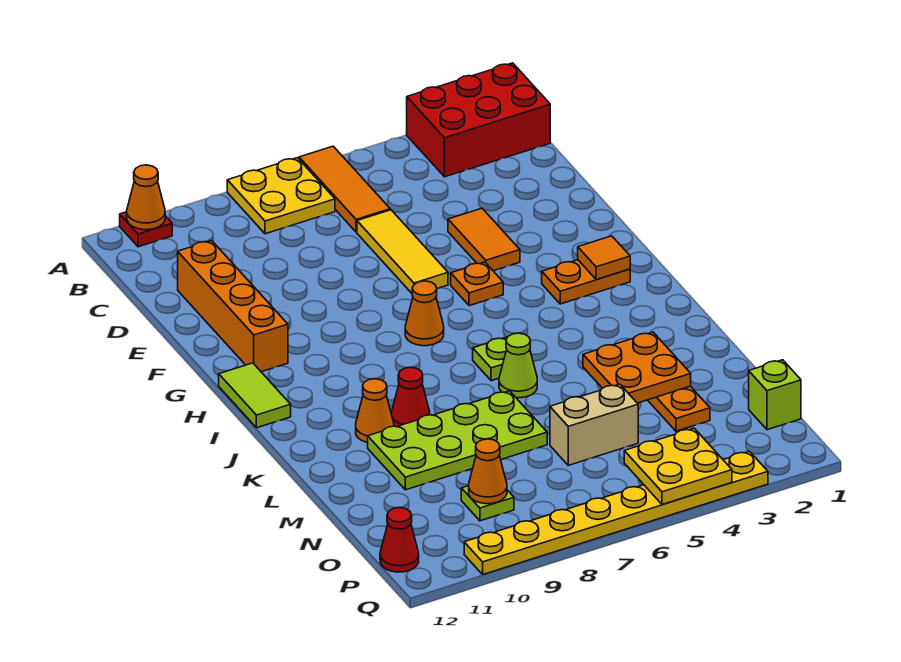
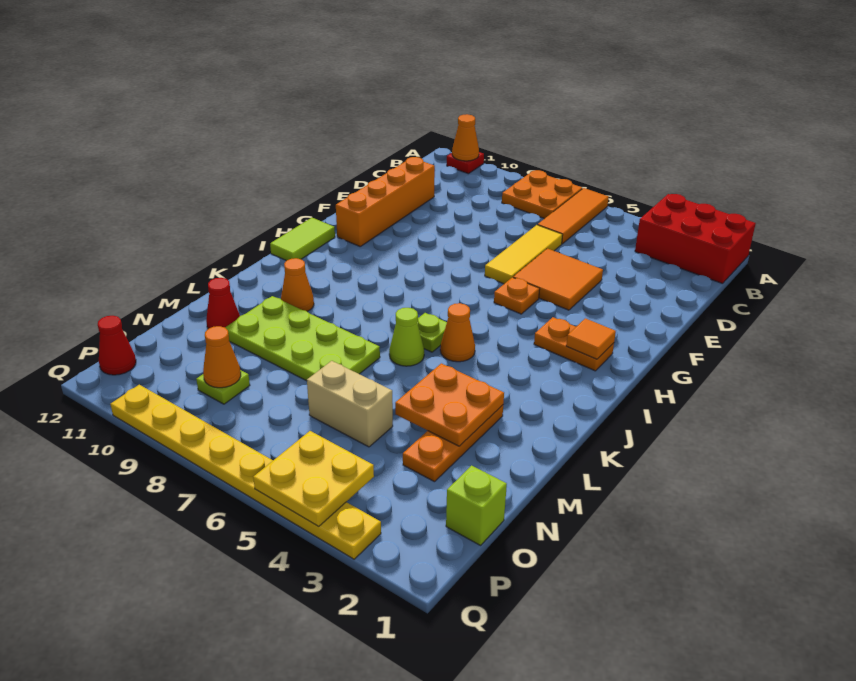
yellow plate A7:B8 level 1 -> orange plate A7:B8 level 1
orange tile E4:F4 level 1 -> orange tile E4:F5 level 1
orange cone H7 level 1 -> orange cone J5 level 1
red cone K9 level 1 -> red cone M11 level 1

